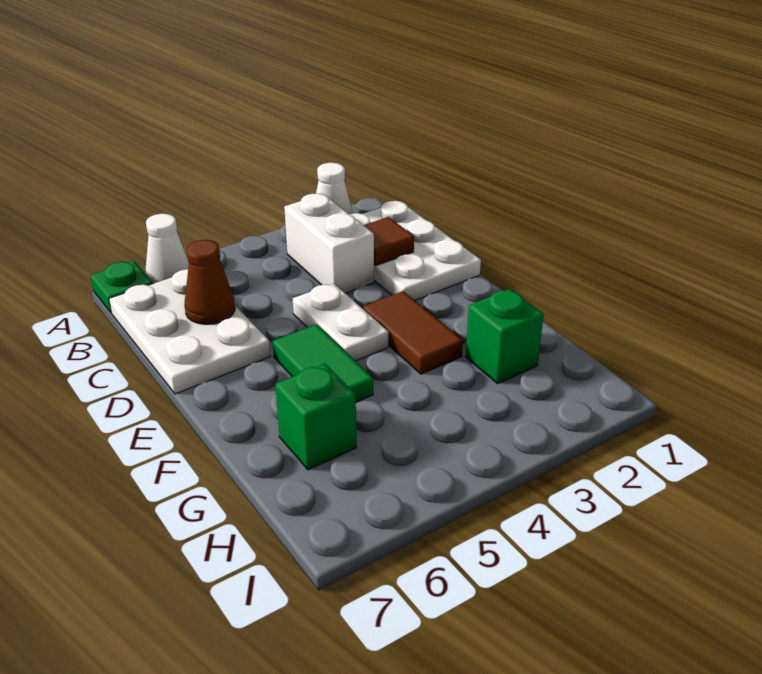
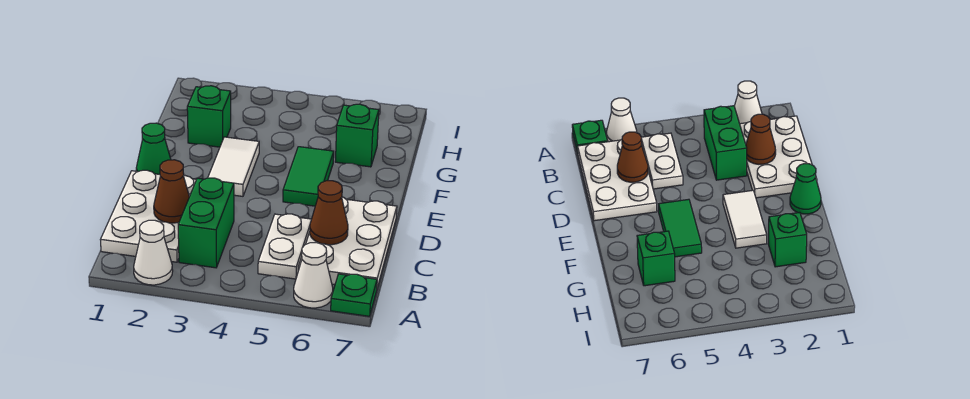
white brick B3:C3 level 1 -> green brick B3:C3 level 1
brown tile C2 level 2 -> brown cone C2 level 2
white plate D4:E4 level 1 -> white plate B5:C5 level 1
none -> green cone E1 level 1
brown tile E3:F3 level 1 -> white tile E3:F3 level 1

